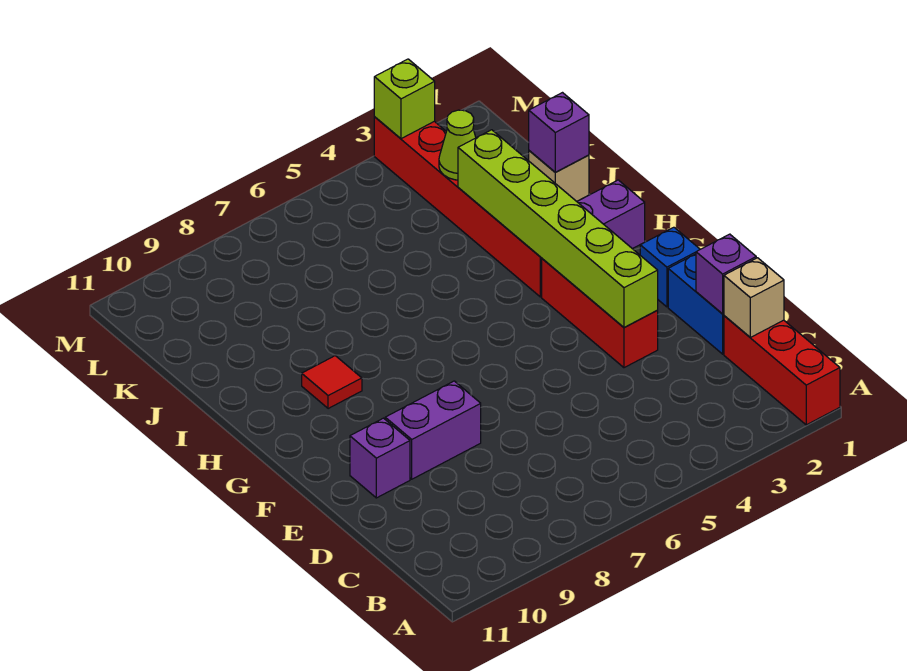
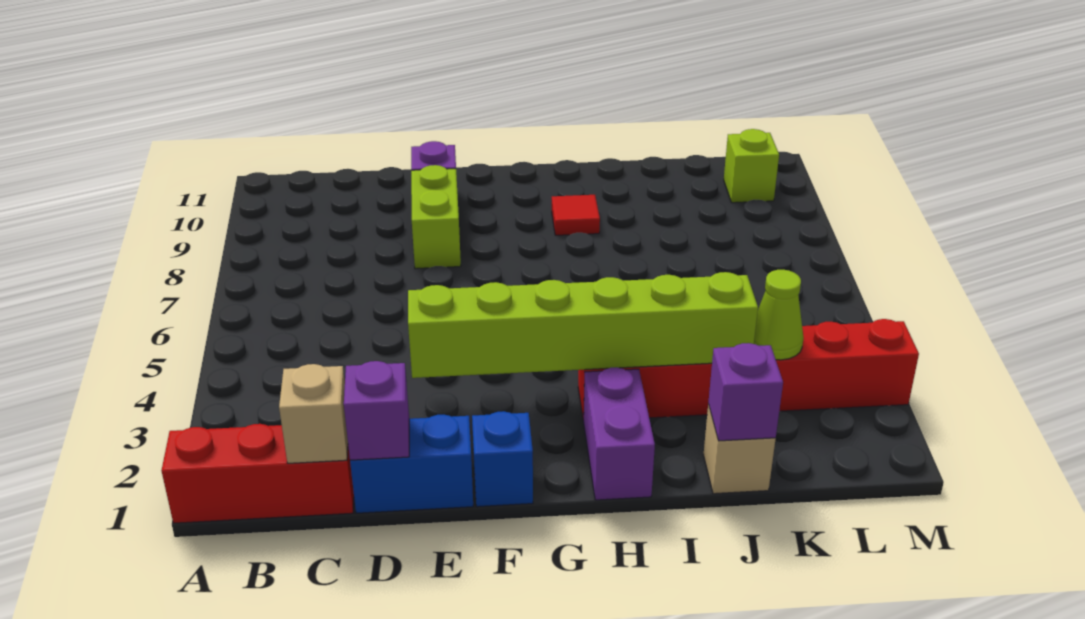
red brick E3:G3 level 1 -> none
purple brick E8:E9 level 1 -> lime brick E8:E9 level 1
lime brick M3 level 2 -> lime brick L10 level 1

